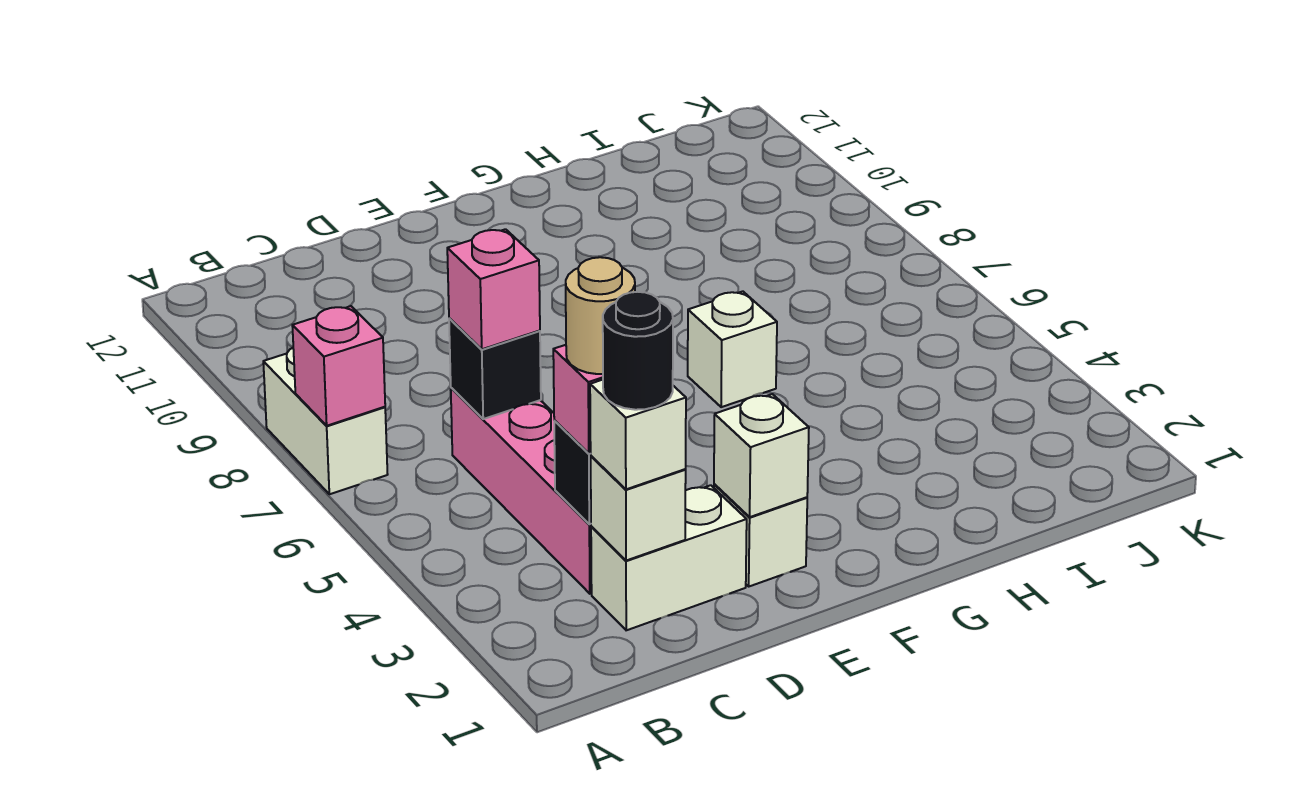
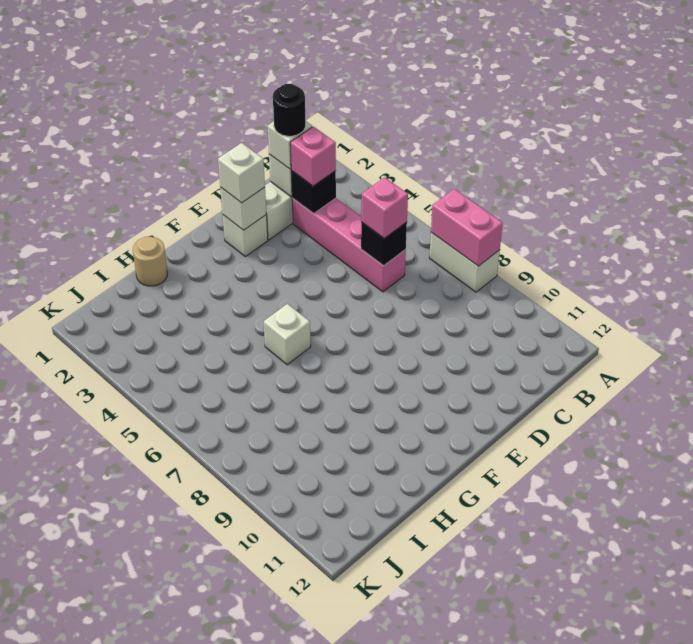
pink brick A7 level 2 -> pink brick A7:A8 level 2
tan round brick C3 level 4 -> tan round brick H1 level 1
none -> white brick E2 level 3

